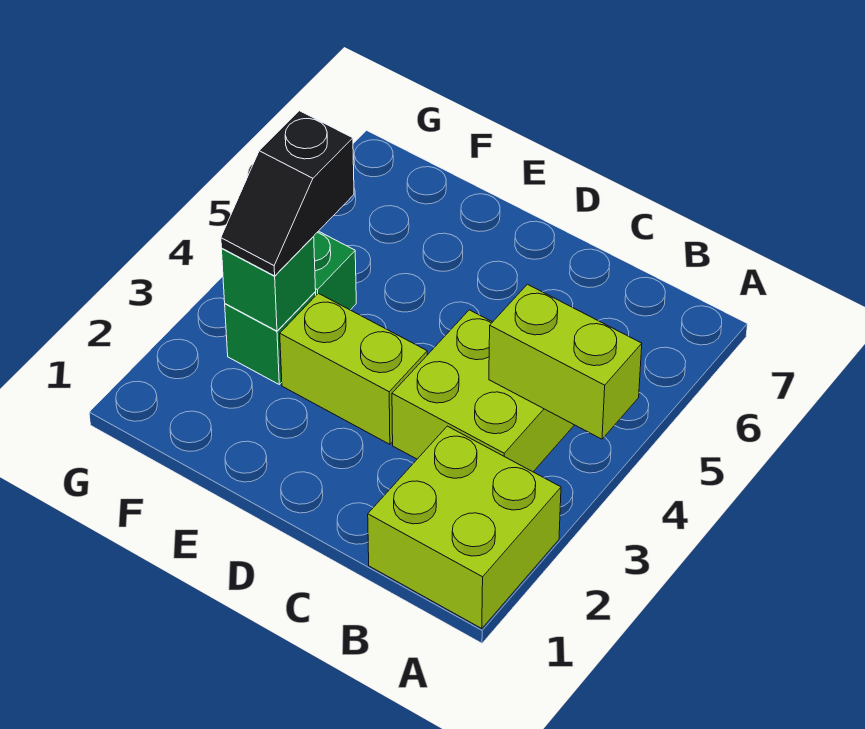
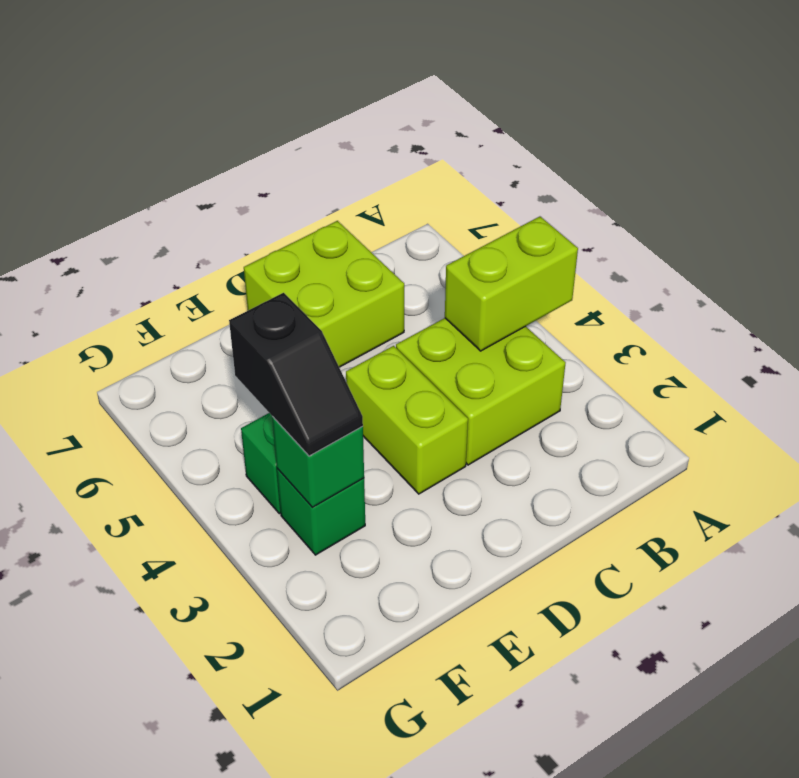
lime brick A1:B2 level 1 -> lime brick C6:D7 level 1
lime brick D3:E3 level 1 -> lime brick D3:D4 level 1

